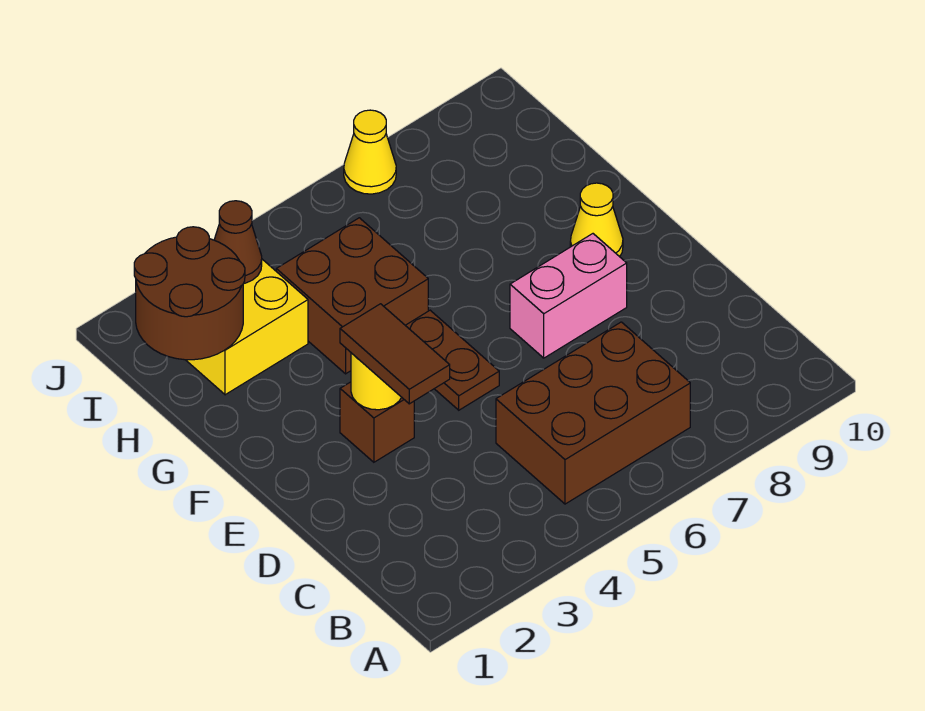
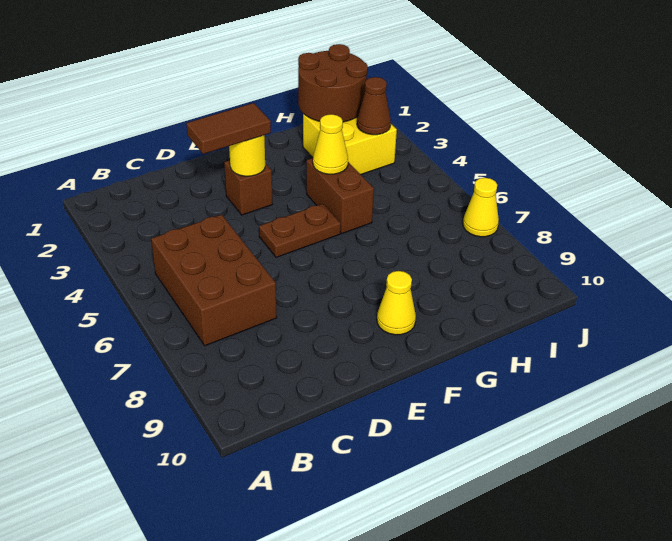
pink brick E7:E8 level 1 -> none
brown brick G4:H5 level 1 -> brown brick G4:G5 level 1
none -> yellow cone G4 level 2

